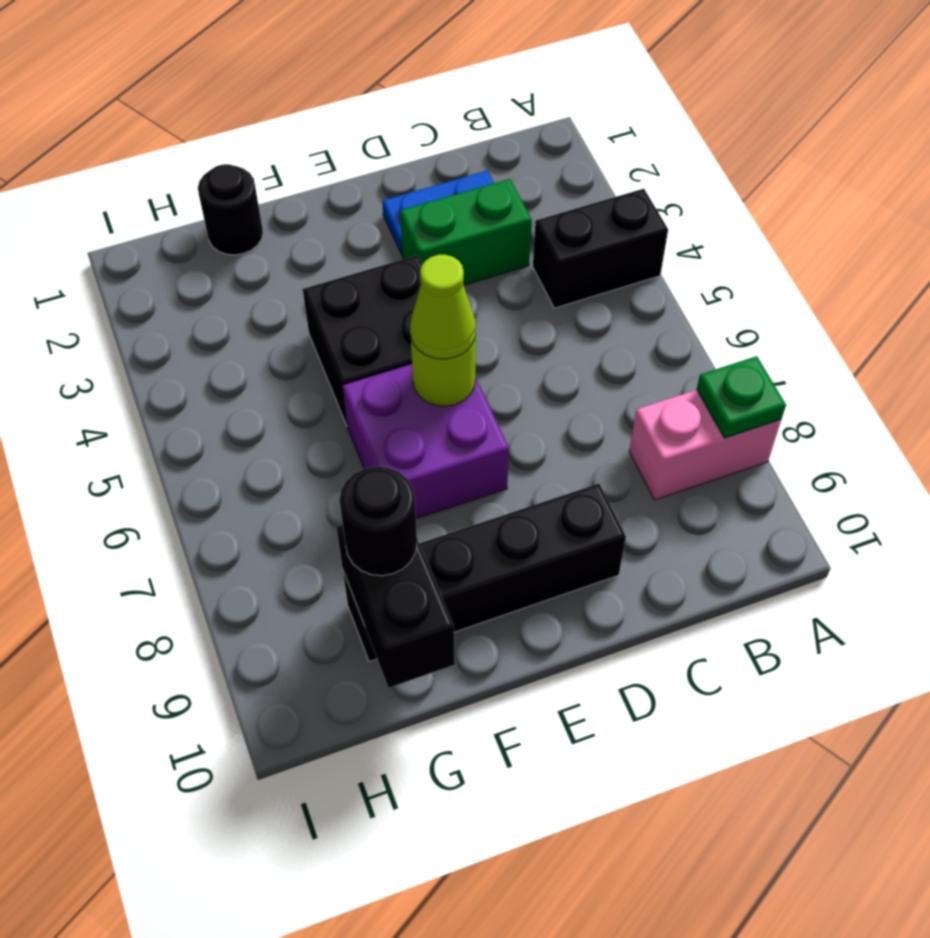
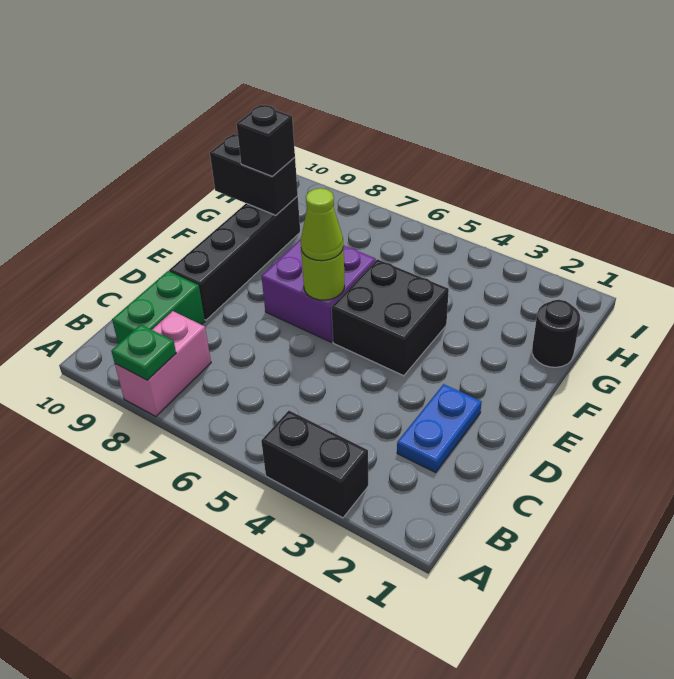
black brick A4:B4 level 1 -> black brick A3:A4 level 1
green brick C3:D3 level 1 -> green brick B9:C9 level 1
black round brick G9 level 3 -> black brick G9 level 3

